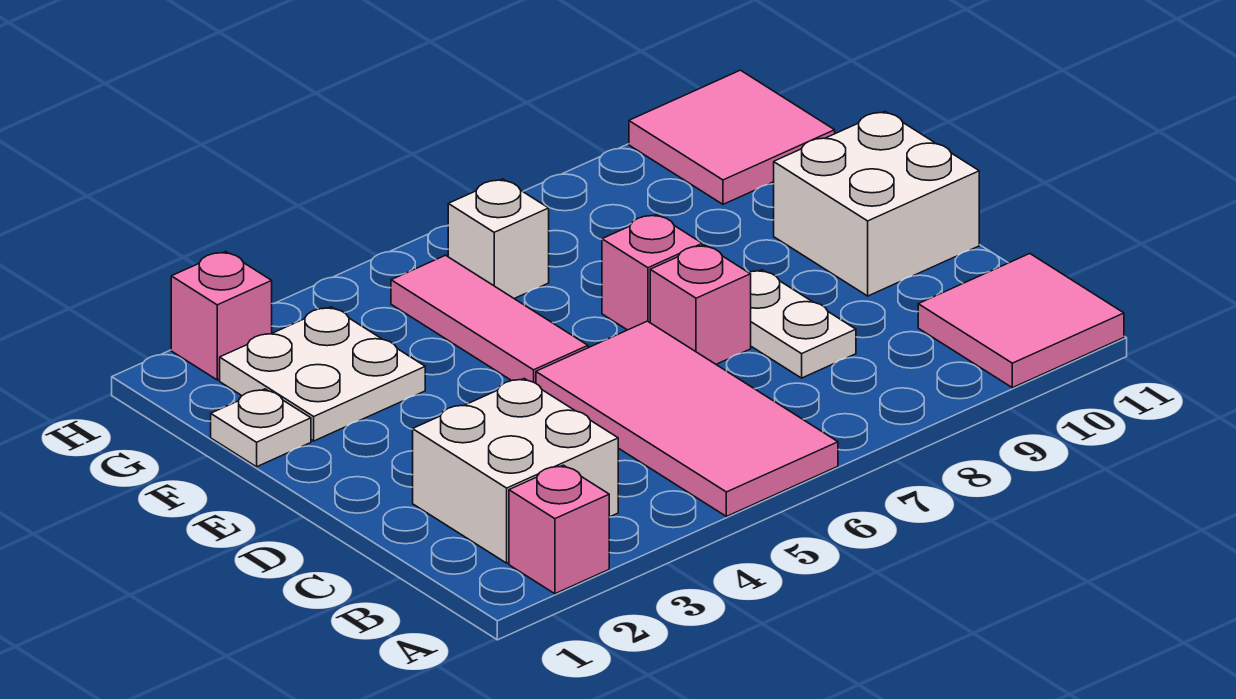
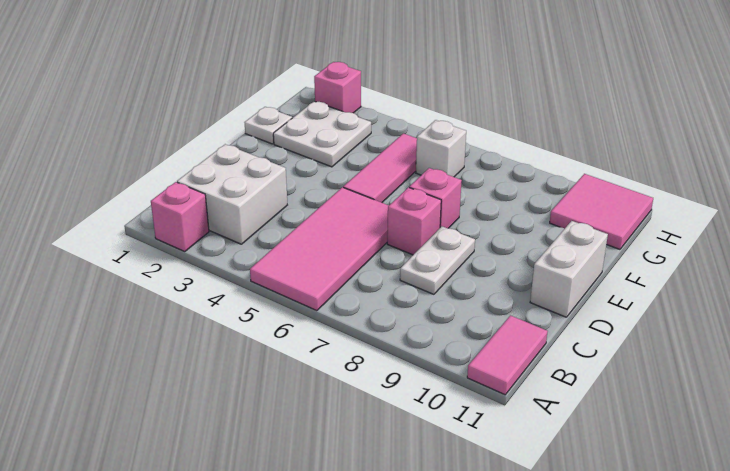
pink tile A10:B11 level 1 -> pink tile A11:B11 level 1
white brick D10:E11 level 1 -> white brick D11:E11 level 1

